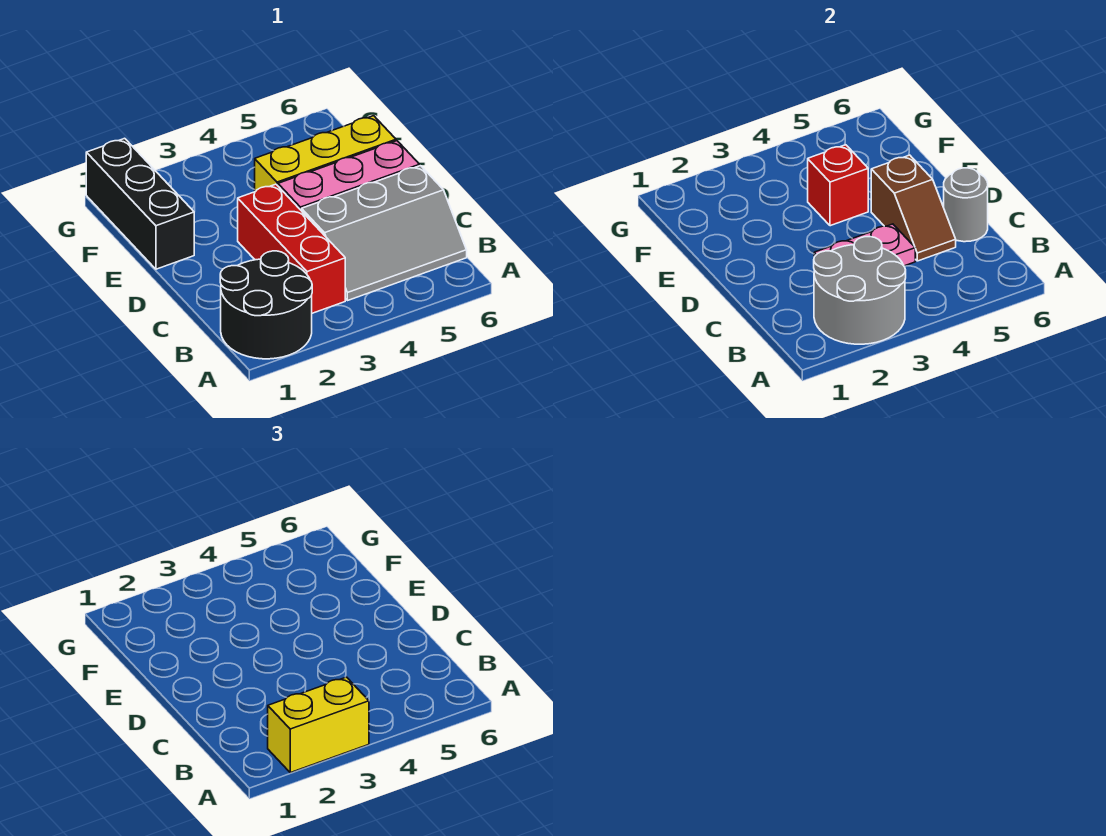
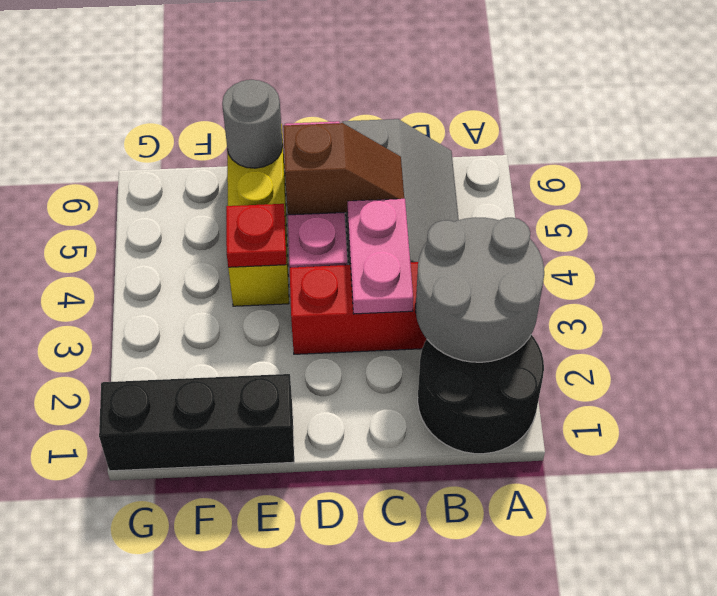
yellow brick A2:A3 level 3 -> none
grey round brick C6 level 2 -> grey round brick E6 level 2
red brick E4 level 2 -> red plate E4 level 2

